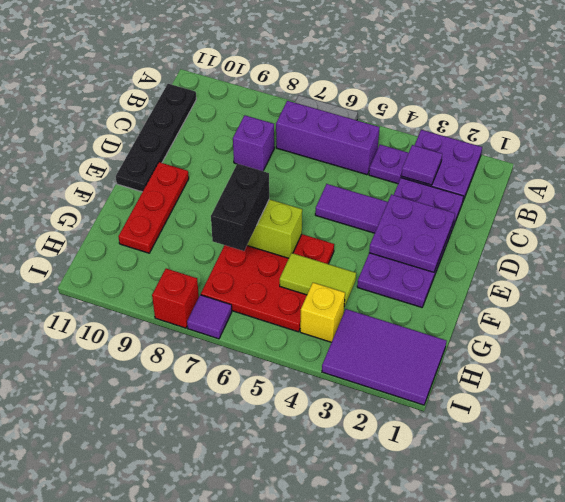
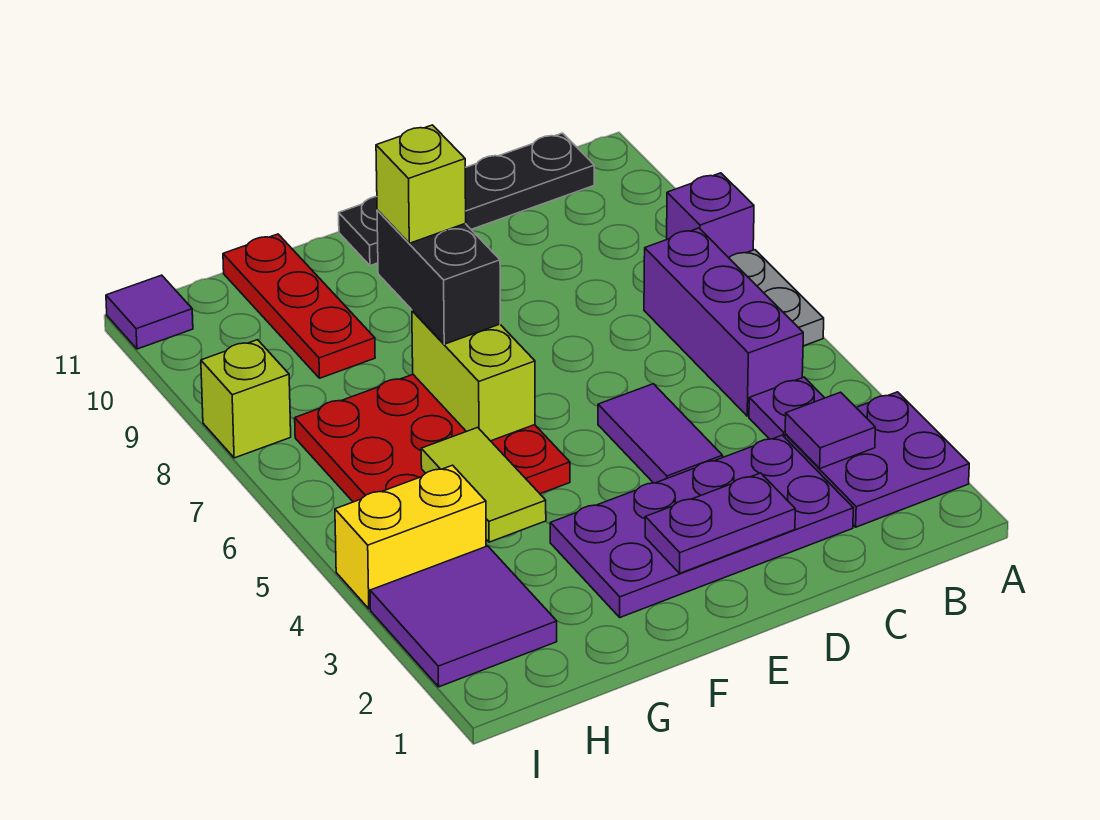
purple brick C8 level 1 -> purple brick A8 level 1
purple plate D2:E3 level 2 -> purple plate D2:E2 level 2
red plate E10:G10 level 1 -> red plate G9:G11 level 1
black brick F7:G7 level 3 -> black brick F7:F8 level 3
none -> lime brick F8 level 4
purple tile H1:I3 level 1 -> purple tile H2:I3 level 1
yellow brick H4 level 1 -> yellow brick H4:I4 level 1
purple tile I7 level 1 -> purple tile I11 level 1
red brick I8 level 1 -> lime brick I8 level 1

